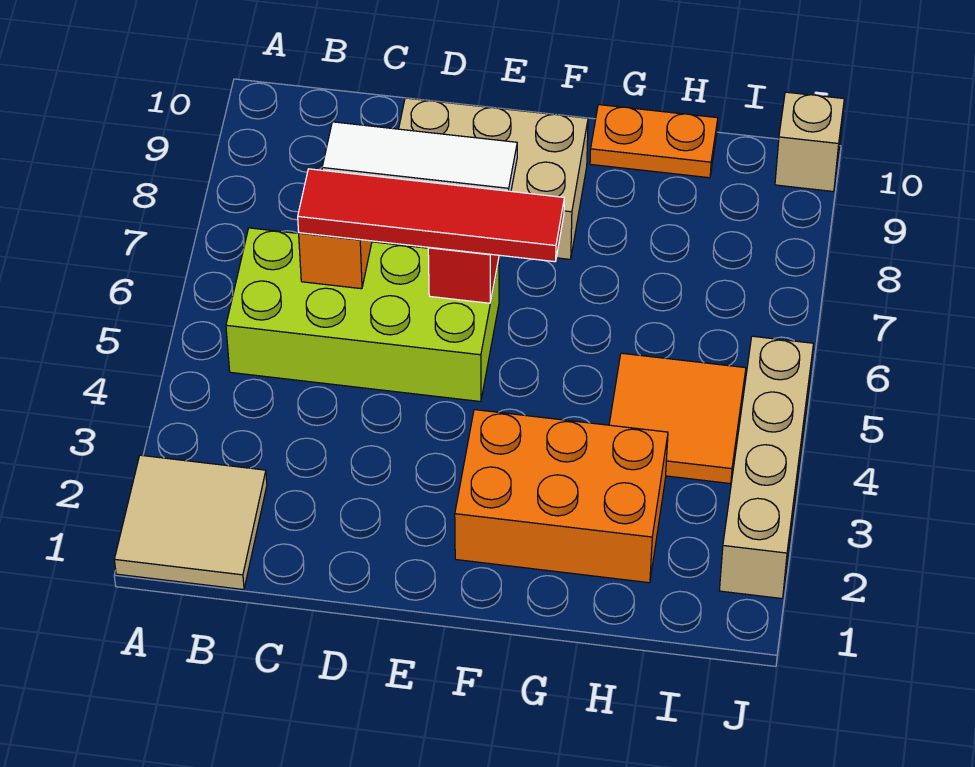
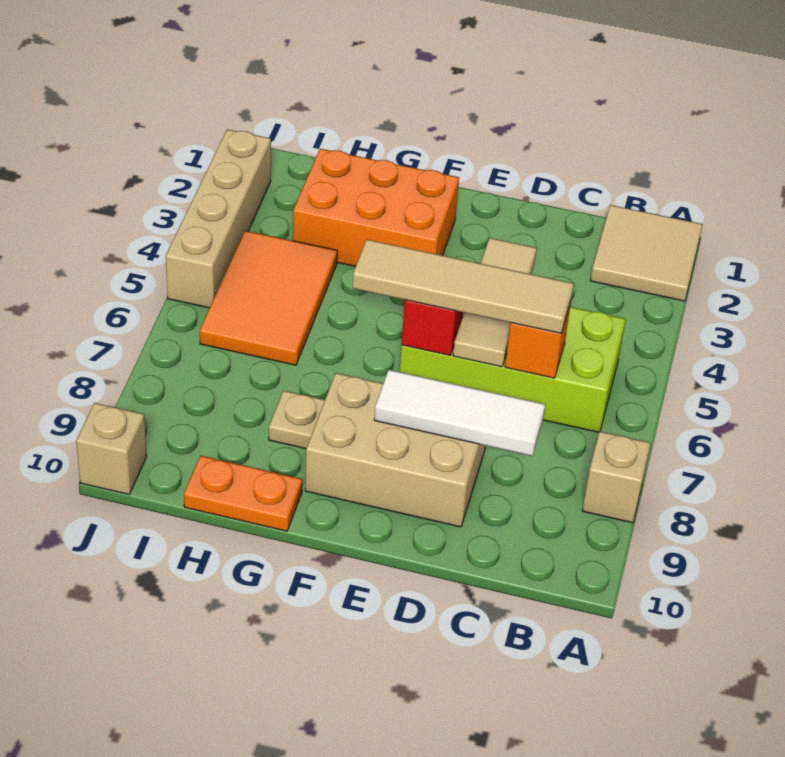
none -> tan brick A8 level 1
red tile C6:F6 level 3 -> tan tile C6:F6 level 3
none -> tan tile D4:D6 level 2
none -> tan plate G8 level 1
orange tile H4:I5 level 1 -> orange tile H4:I6 level 1

